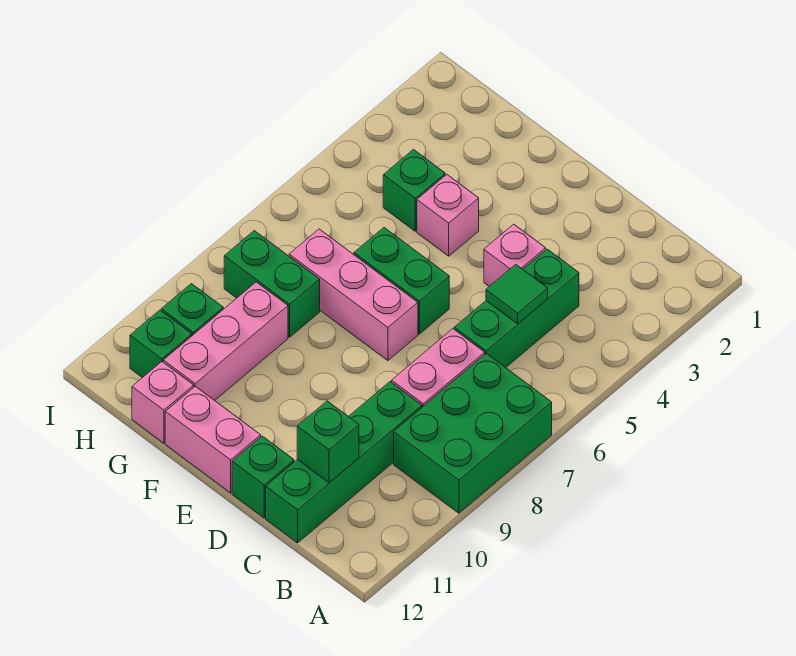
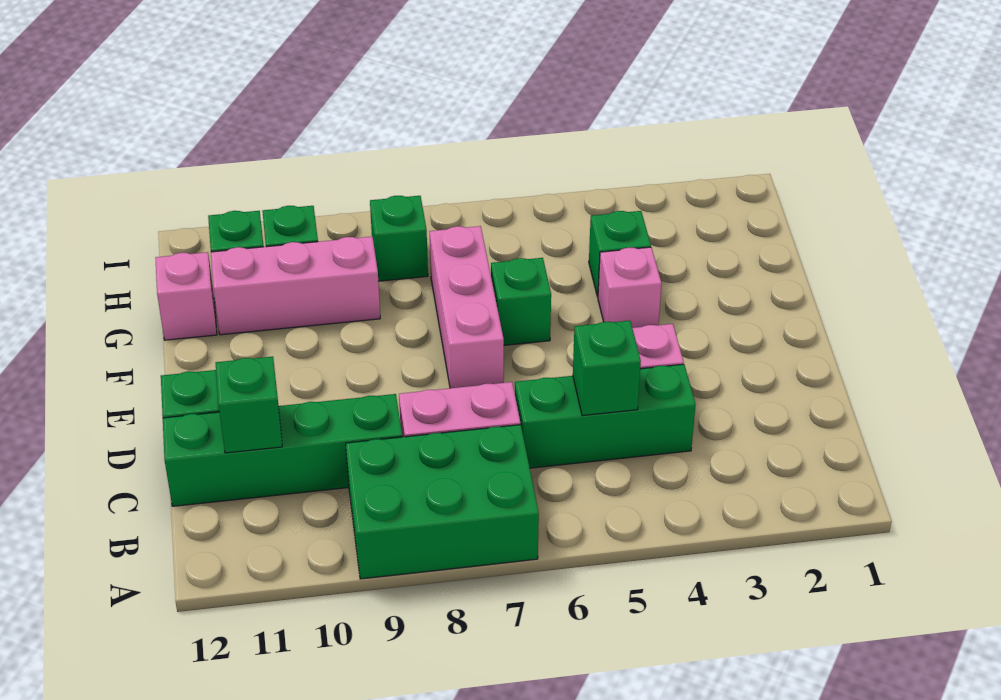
green tile C5 level 2 -> green brick C5 level 2
green brick E6:F6 level 1 -> green brick F6 level 1
pink brick E12:F12 level 1 -> none
green brick G8:H8 level 1 -> green brick H8 level 1

